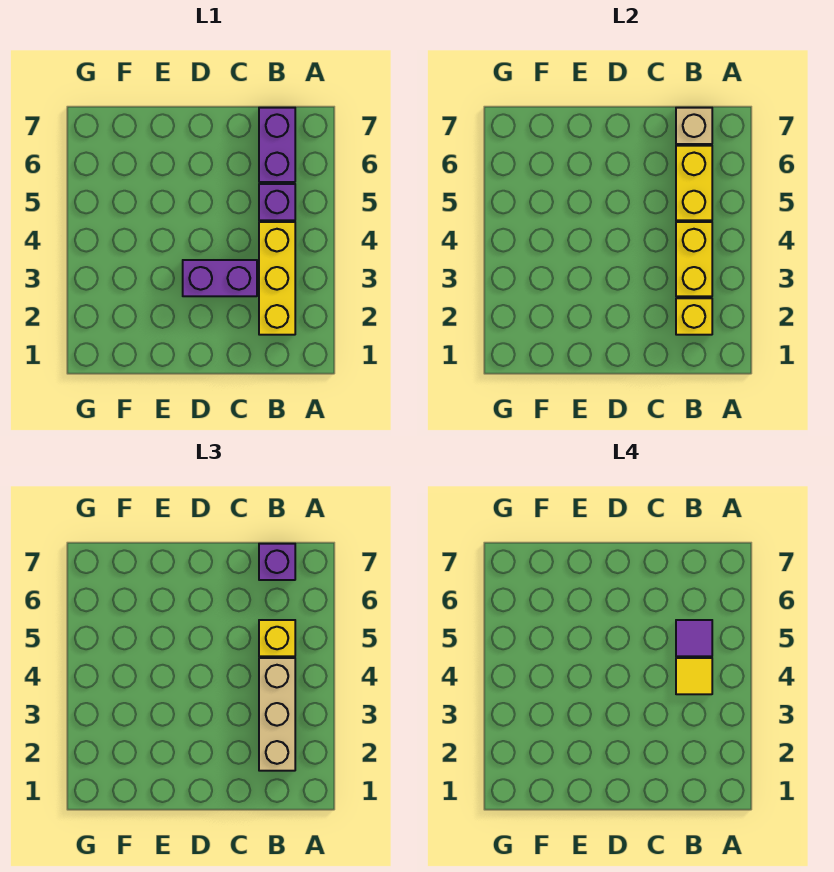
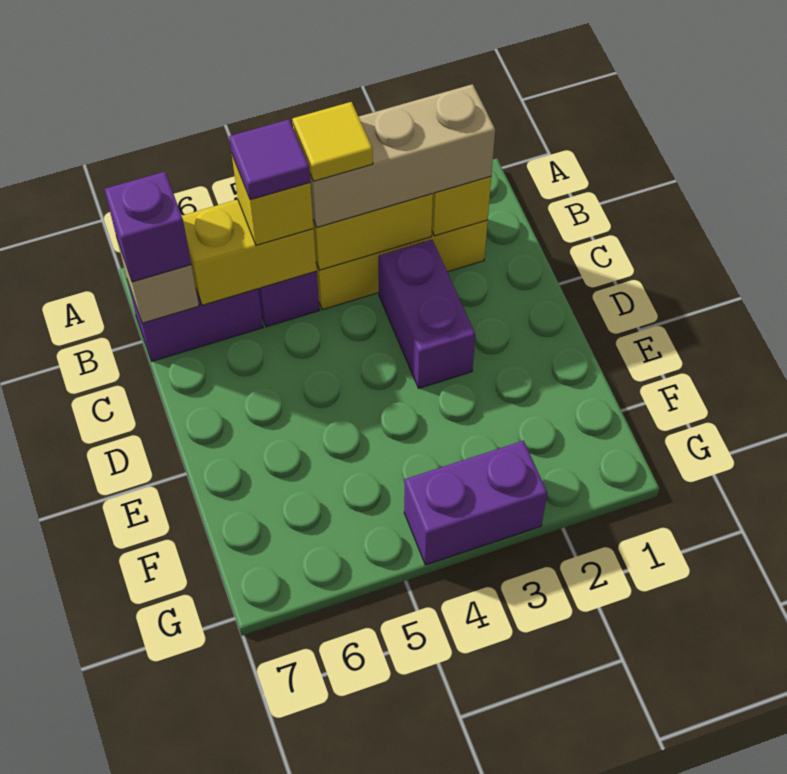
none -> purple brick G3:G4 level 1

